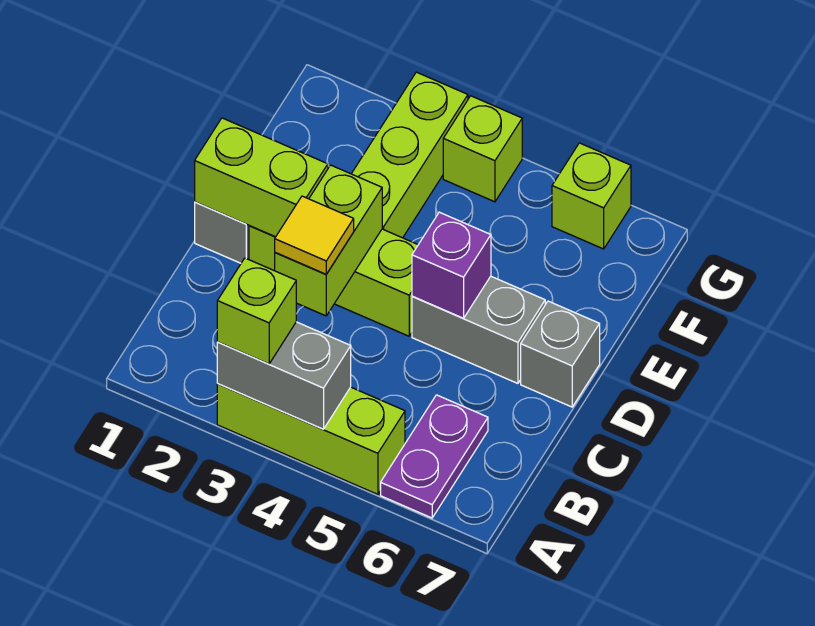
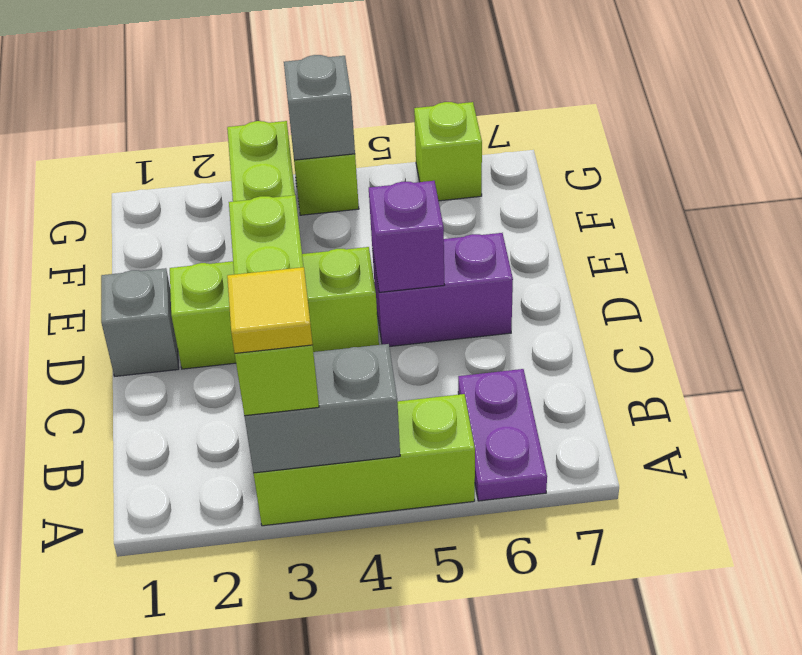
yellow tile C3 level 3 -> yellow tile A3 level 4
lime brick D1:D2 level 2 -> none
grey brick D5:D6 level 1 -> purple brick D5:D6 level 1
grey brick D7 level 1 -> grey brick G4 level 2

